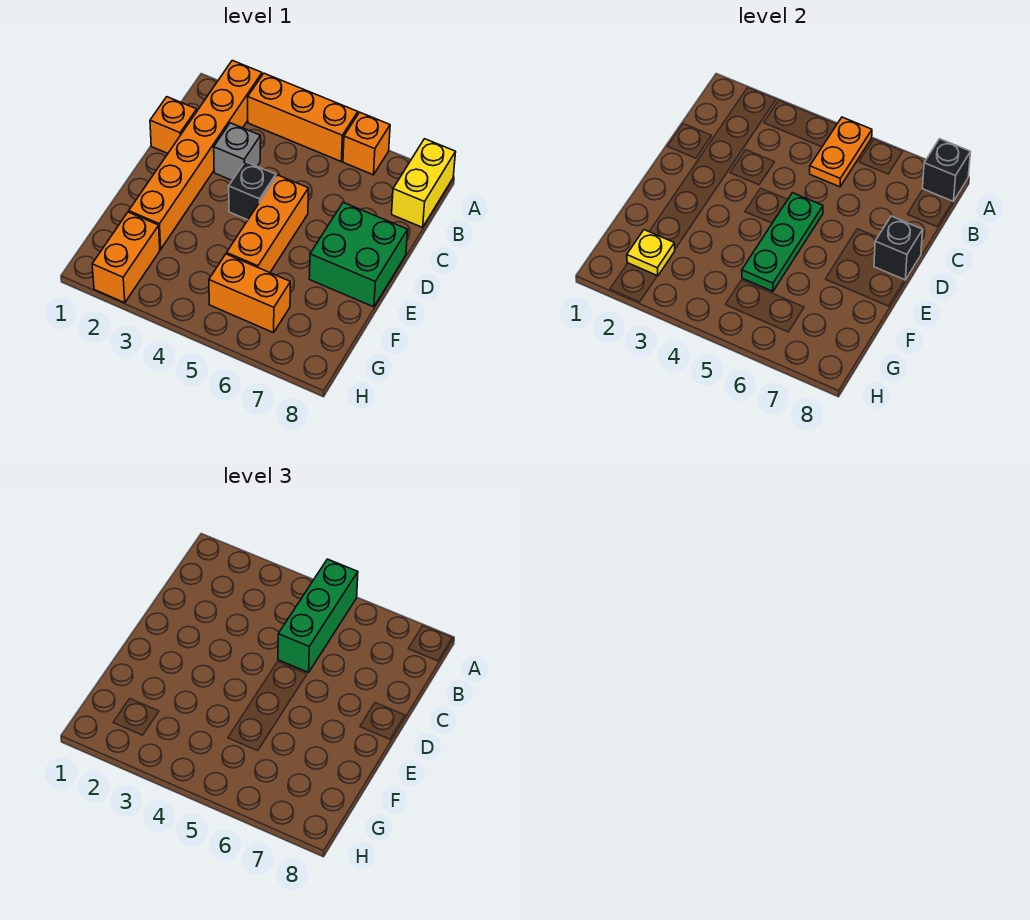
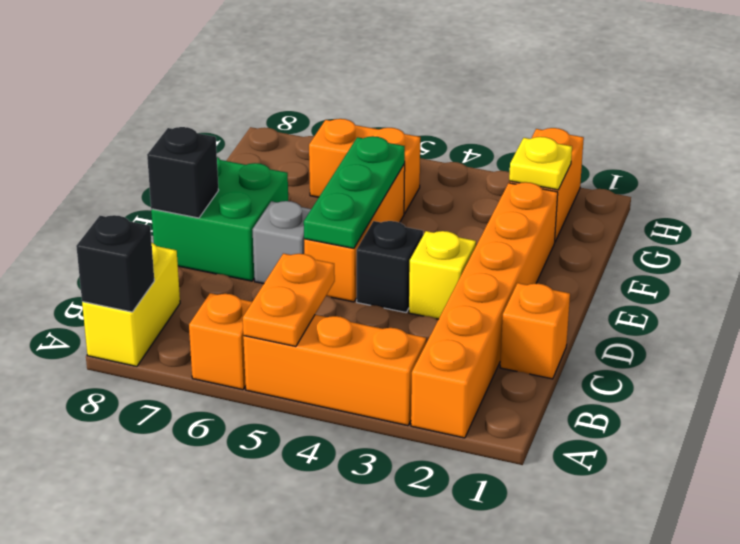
green brick A5:C5 level 3 -> none
grey brick C3 level 1 -> grey brick D6 level 1
none -> yellow brick D3 level 1

